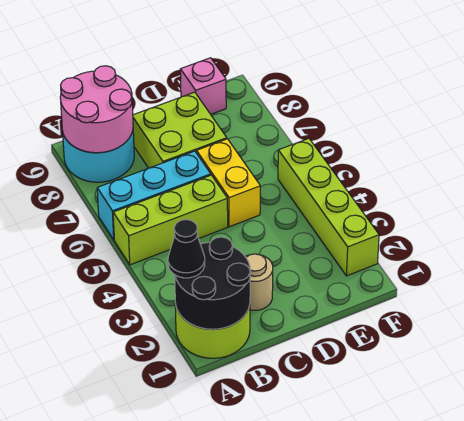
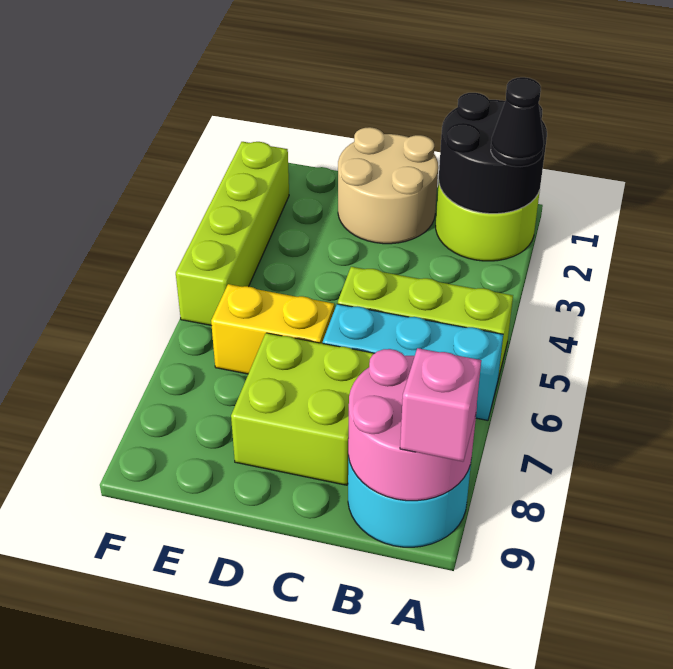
tan round brick C2 level 1 -> tan round brick C1:D2 level 1
yellow brick D5:D6 level 1 -> yellow brick D6:E6 level 1
pink brick E9 level 1 -> pink brick A9 level 3

